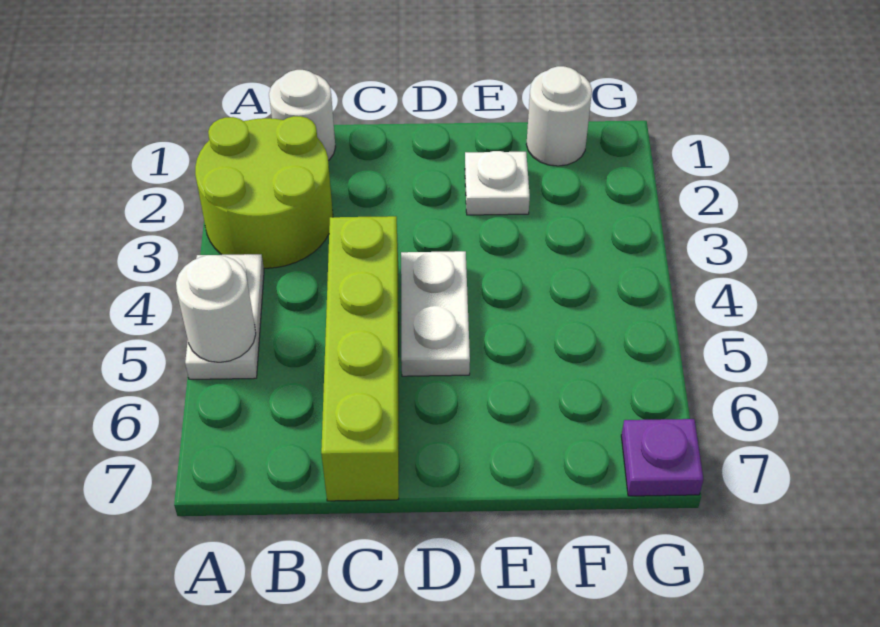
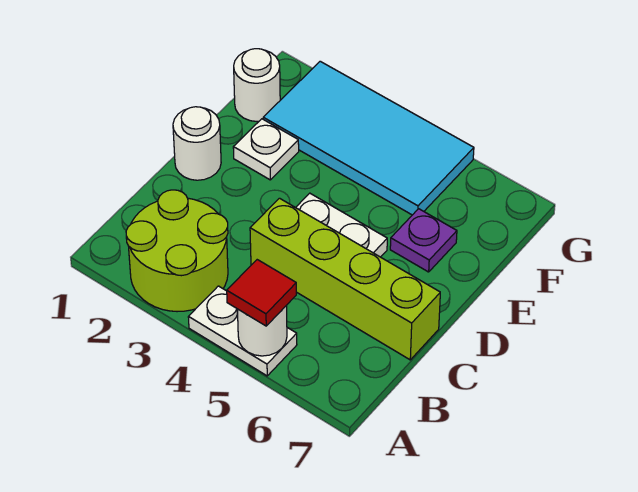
none -> red tile A5 level 3
white round brick B1 level 1 -> white round brick D1 level 1
none -> cyan tile F2:G5 level 1
purple plate G7 level 1 -> purple plate E6 level 1

